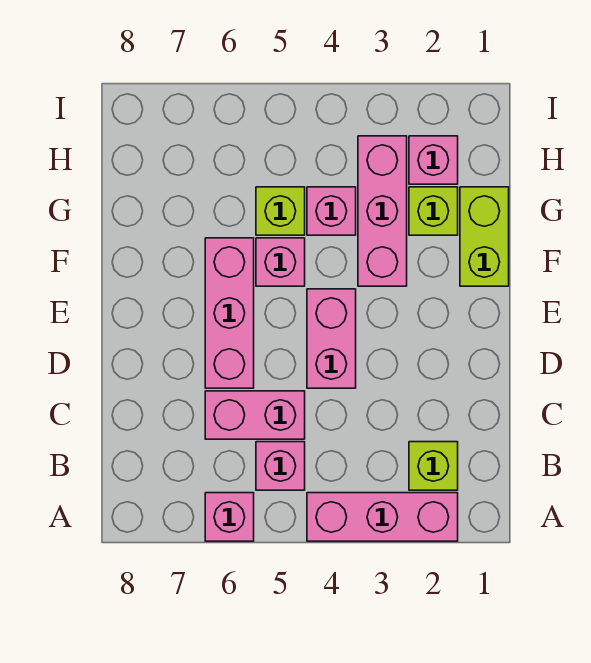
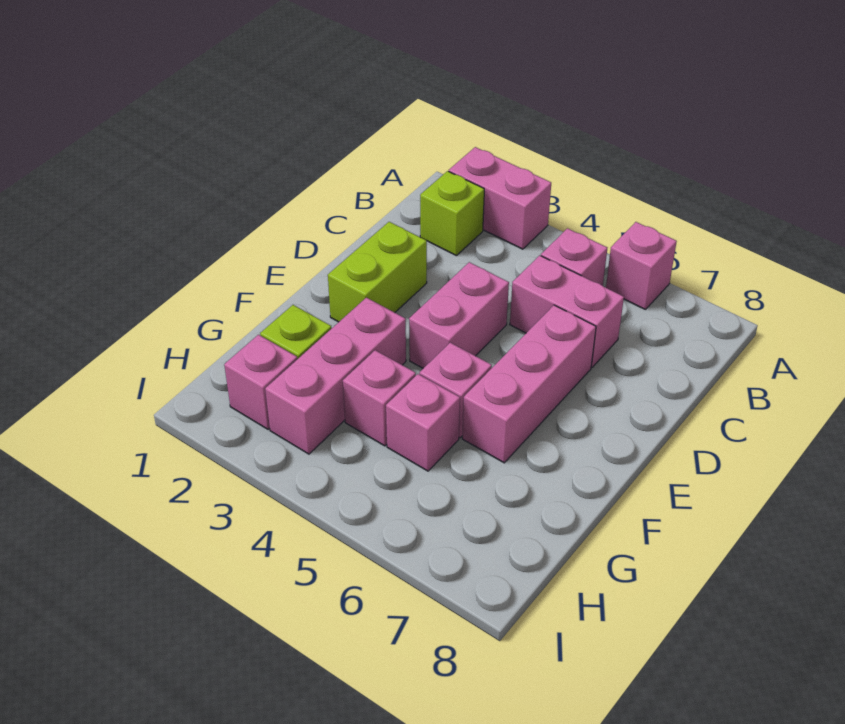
pink brick A2:A4 level 1 -> pink brick A2:A3 level 1
lime brick F1:G1 level 1 -> lime brick D2:E2 level 1
lime brick G5 level 1 -> pink brick G5 level 1

